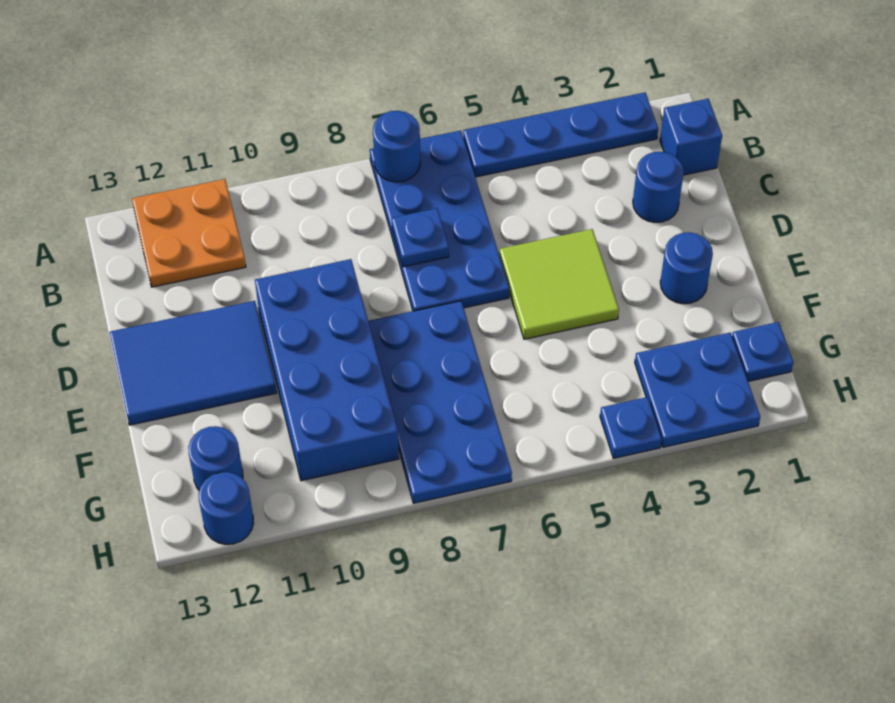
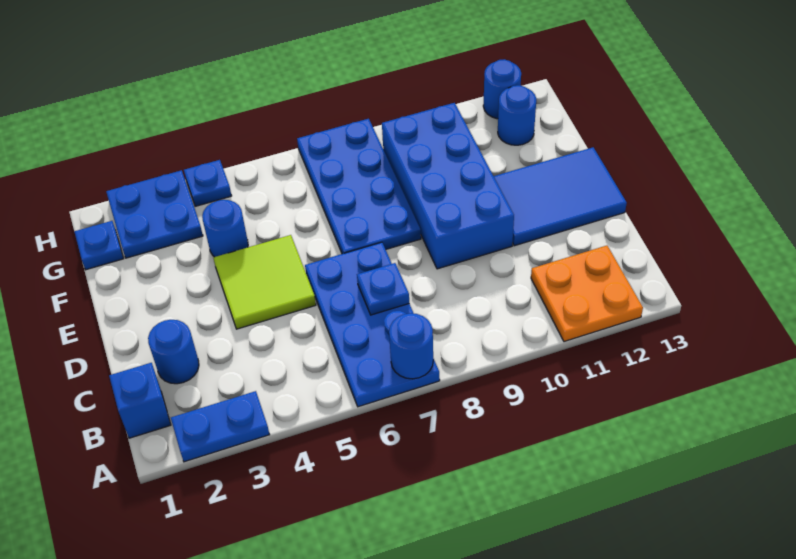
blue plate A2:A5 level 1 -> blue plate A2:A3 level 1
blue round brick E2 level 1 -> blue round brick F4 level 1

